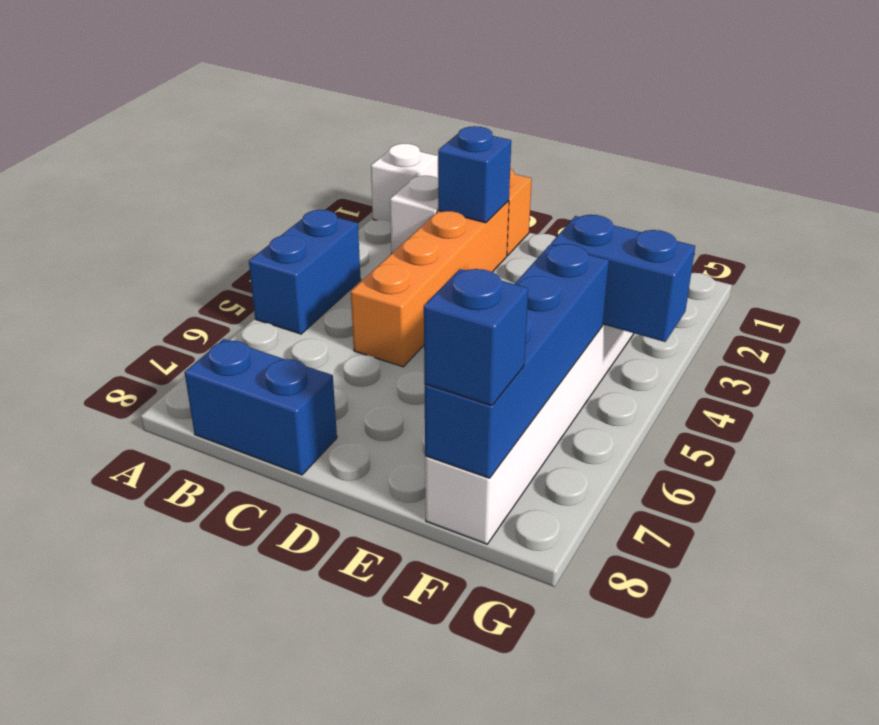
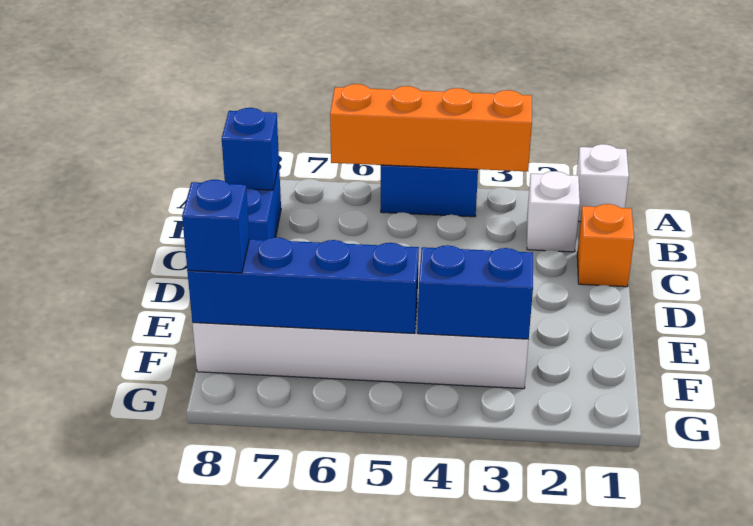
orange brick C2:C5 level 1 -> orange brick A3:A6 level 2
blue brick C2 level 2 -> blue brick B8 level 2
blue brick F4:G4 level 2 -> blue brick F3:F4 level 2

